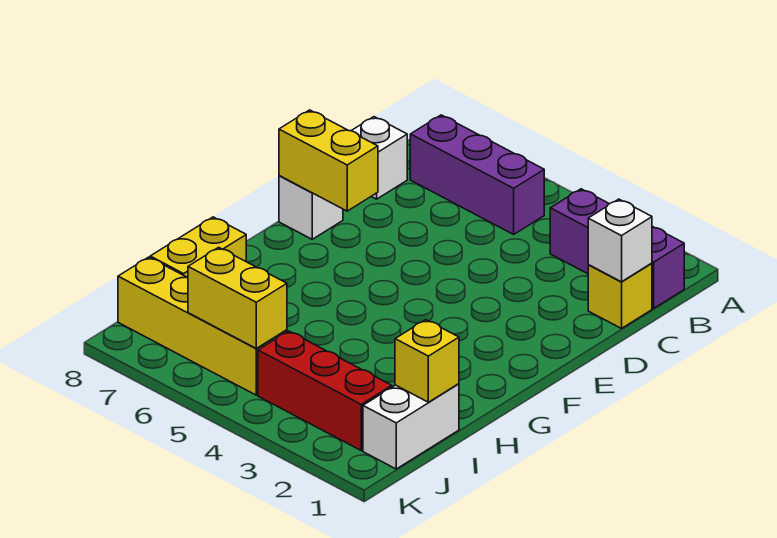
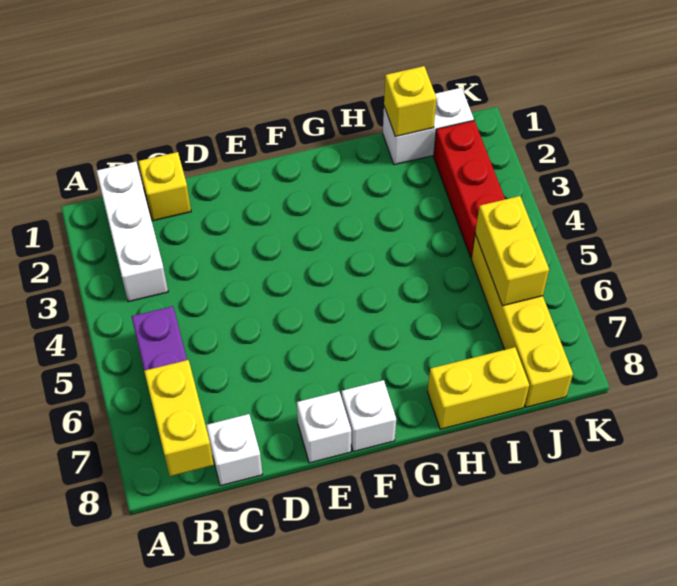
purple brick B1:B3 level 1 -> white brick B1:B3 level 1
white brick C1 level 2 -> white brick F8 level 1
yellow brick E7:E8 level 2 -> yellow brick B7:B8 level 2

